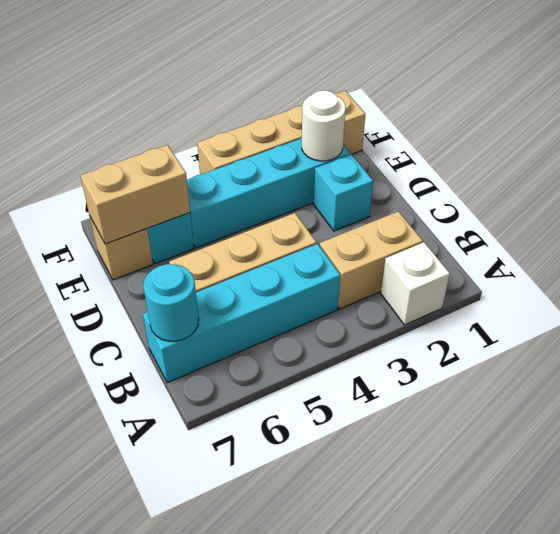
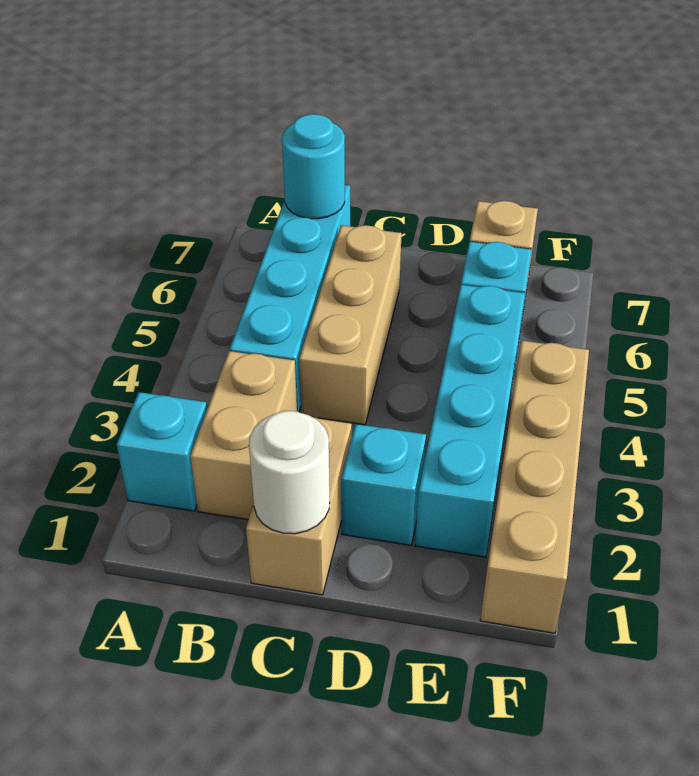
white brick A2 level 1 -> cyan brick A2 level 1
white round brick E2 level 2 -> white round brick C1 level 2
tan brick E6:E7 level 2 -> tan brick C1:C2 level 1

